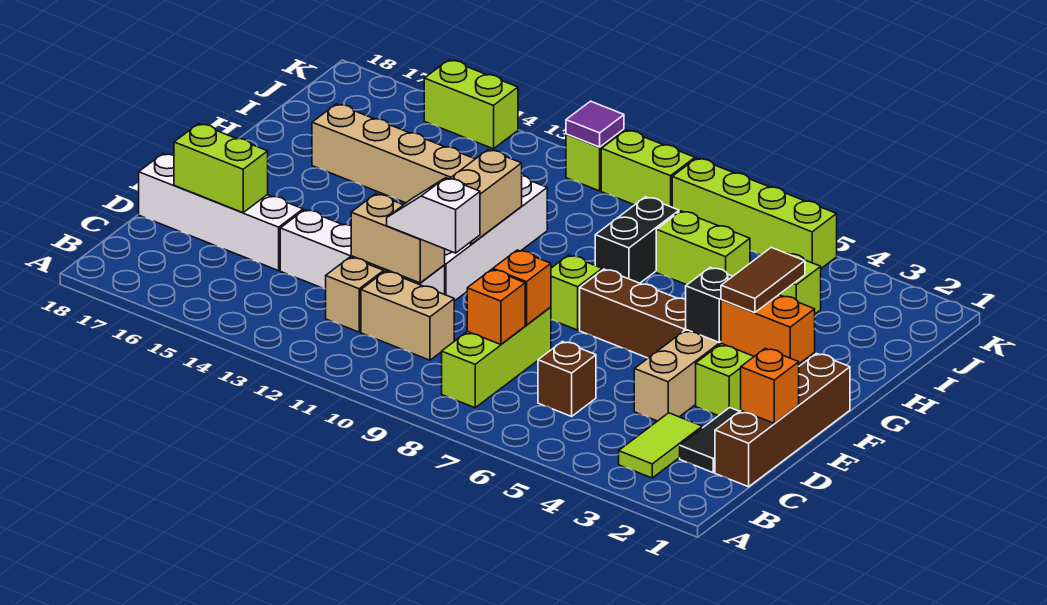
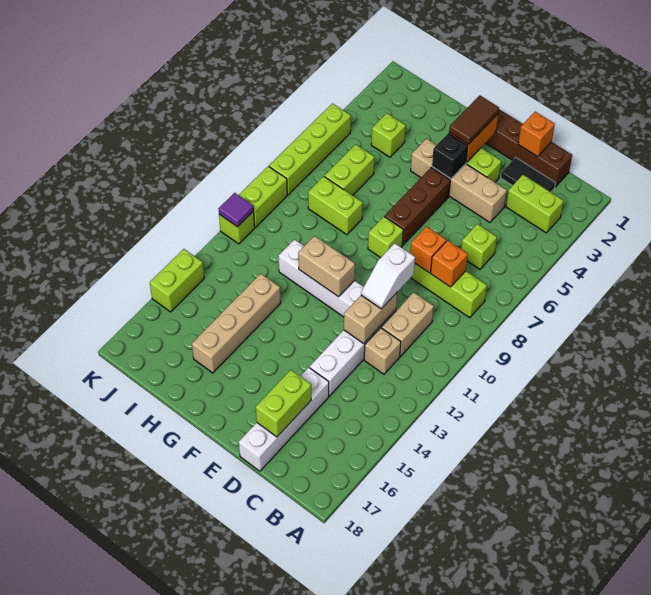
lime tile B3:C3 level 1 -> lime brick B3:C3 level 1
brown brick C6 level 1 -> lime brick C6 level 1
brown tile F3:G3 level 3 -> brown tile F2:F3 level 3
black brick H8:I8 level 1 -> lime brick H8:I8 level 1

